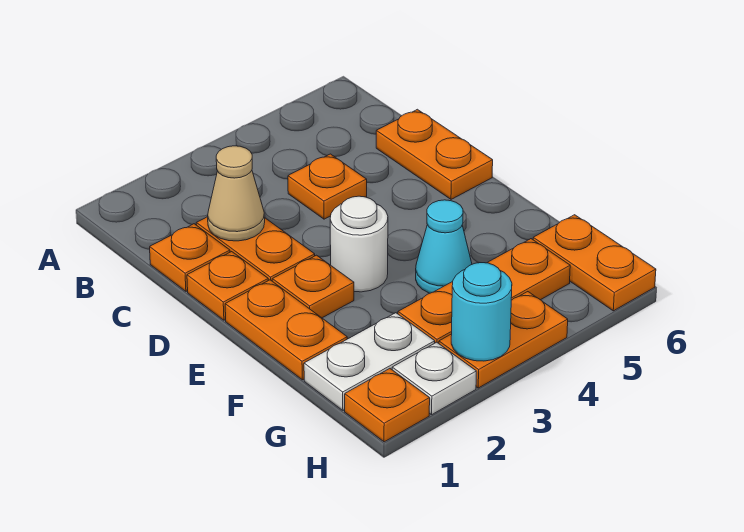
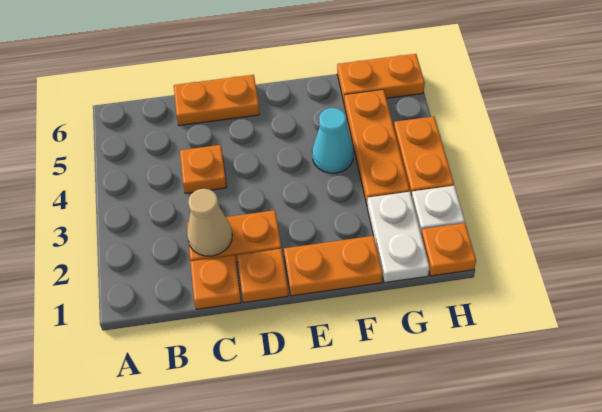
orange plate E2 level 1 -> none
white round brick E3 level 1 -> none
cyan round brick H3 level 2 -> none

